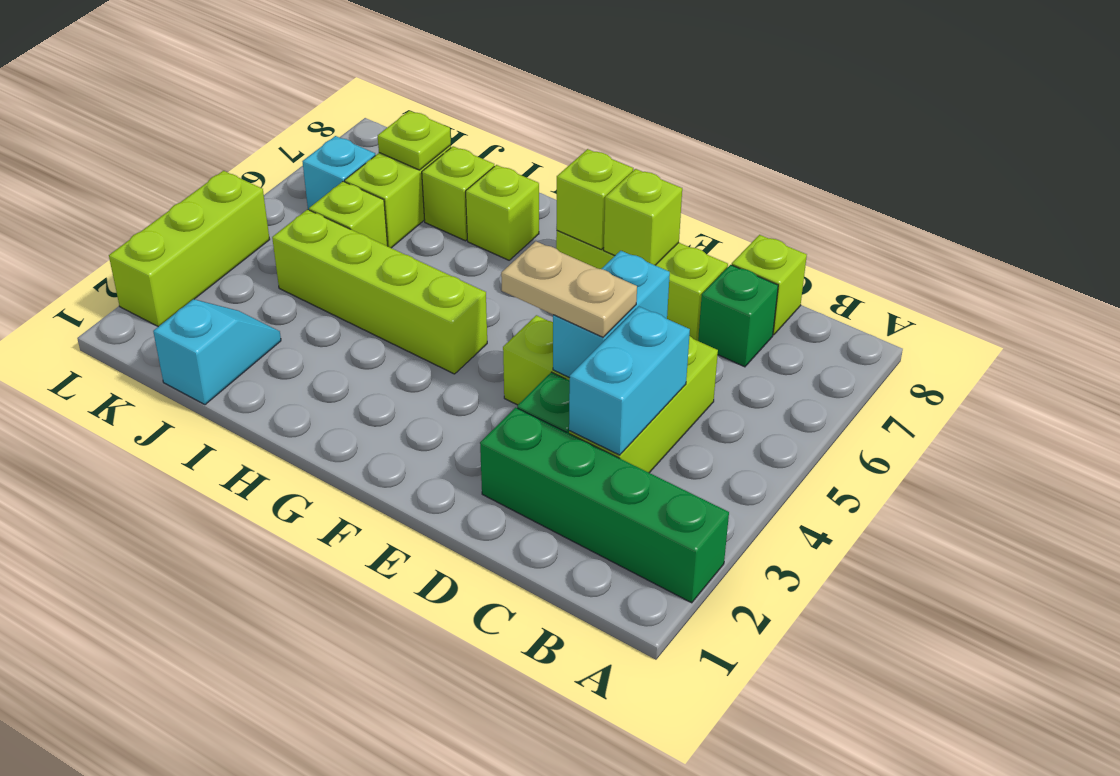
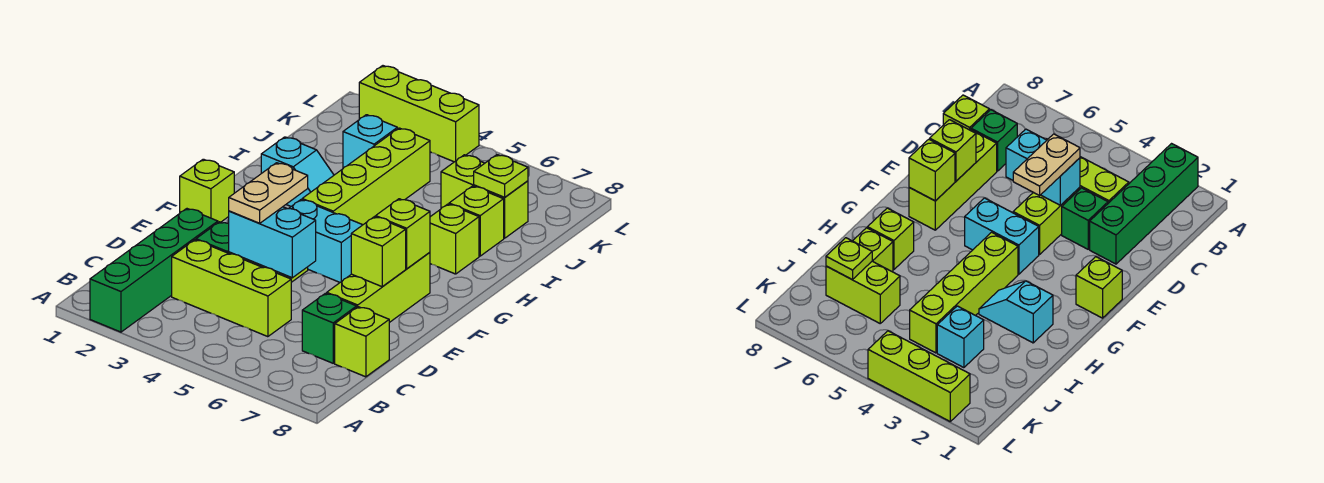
cyan brick C3:C4 level 2 -> cyan brick F4:F5 level 1
cyan slope J1:J2 level 1 top 1 -> cyan slope H2:H3 level 1 top 2
lime brick J5 level 1 -> lime brick F1 level 1
cyan brick K6 level 1 -> cyan brick J3 level 1

